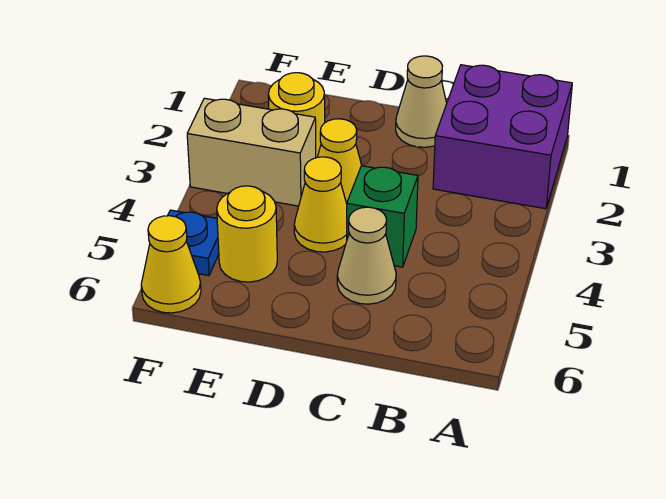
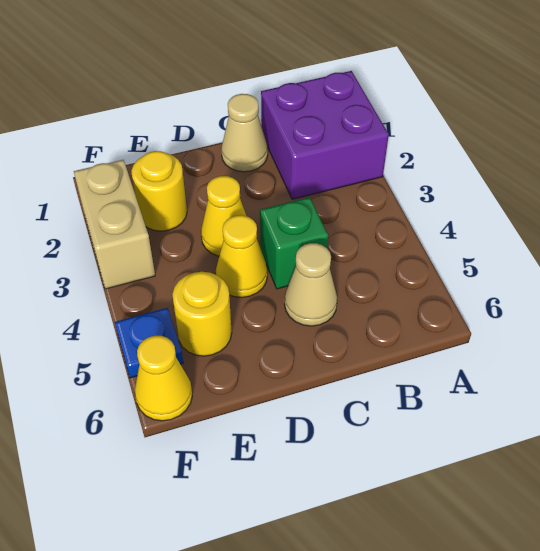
tan brick E3:F3 level 1 -> tan brick F2:F3 level 1

